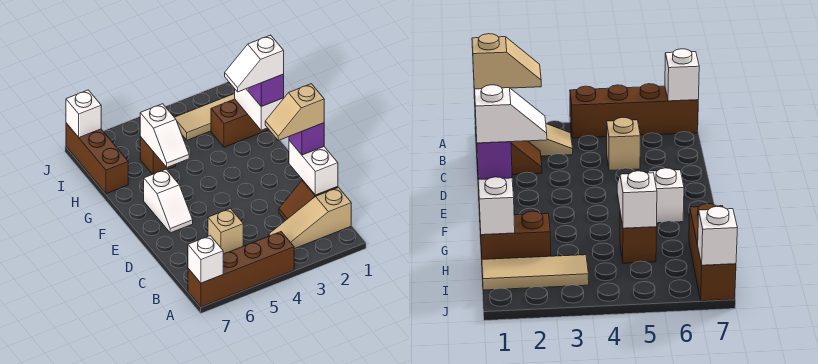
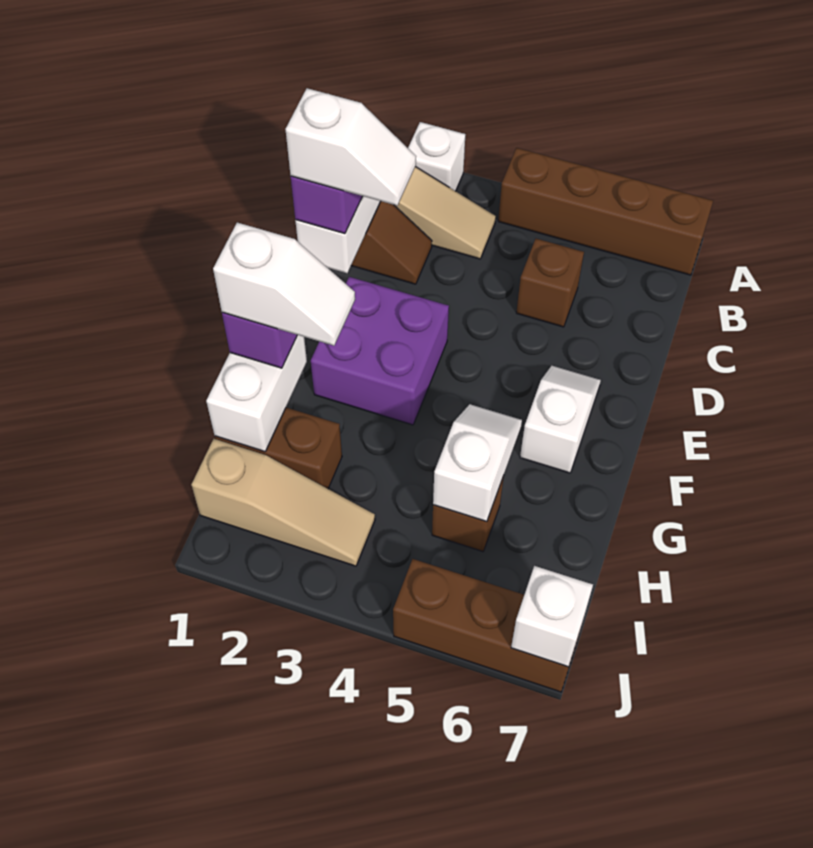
white brick A7 level 2 -> white brick A2 level 1
tan brick C5 level 1 -> brown brick C5 level 1
tan slope D1:D2 level 4 top 1 -> white slope D1:D2 level 4 top 1
none -> purple brick E2:F3 level 1
brown brick H7:J7 level 1 -> brown brick J5:J7 level 1
tan tile I1:I3 level 1 -> tan slope I1:I3 level 1 top 1

